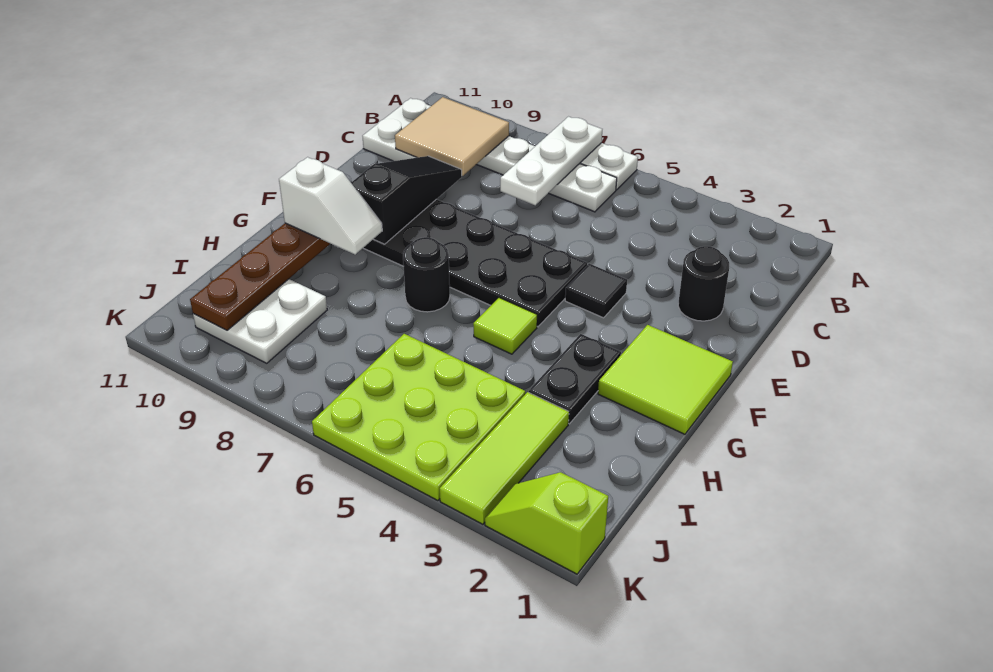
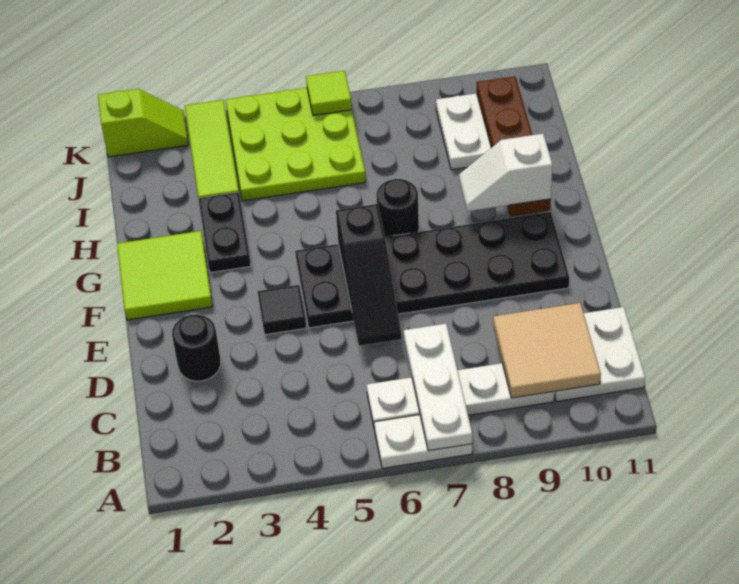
black slope D9:F9 level 2 top F -> black slope D6:F6 level 2 top F
lime tile G5 level 1 -> lime tile K6 level 2

